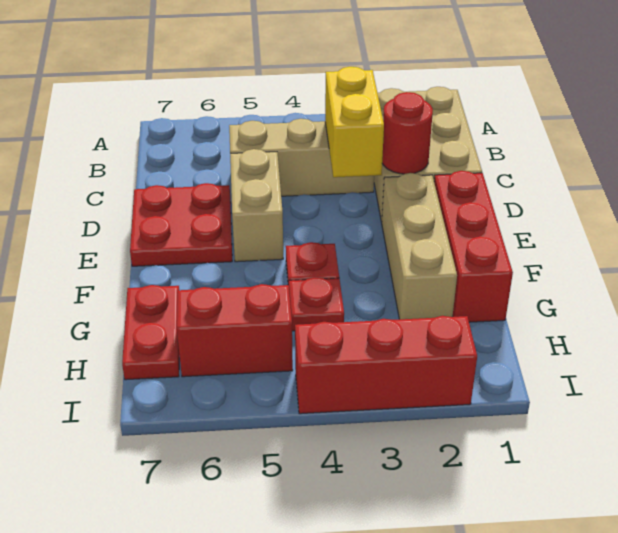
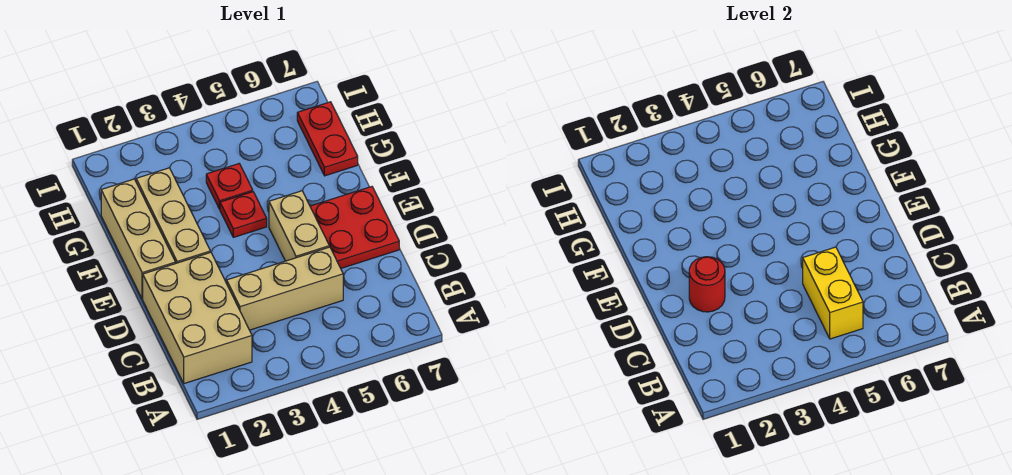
yellow brick C3:D3 level 2 -> yellow brick B5:C5 level 2
red brick E1:G1 level 1 -> tan brick E1:G1 level 1
red brick H5:H6 level 1 -> none
red brick I2:I4 level 1 -> none

